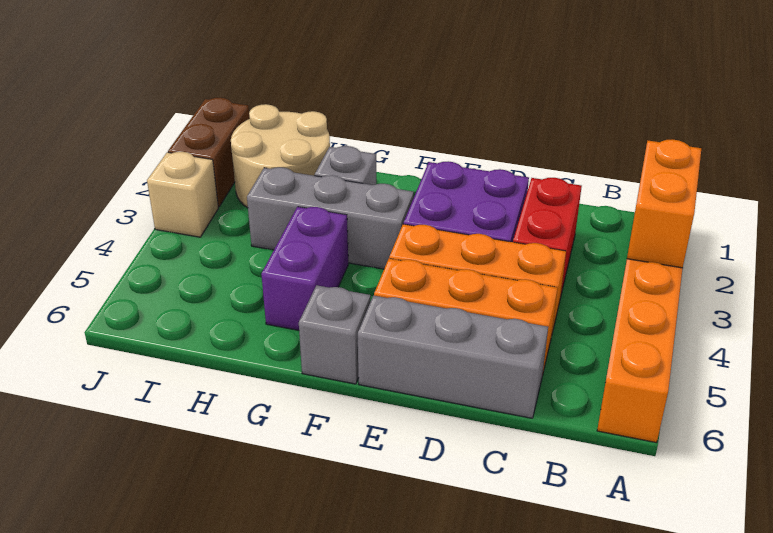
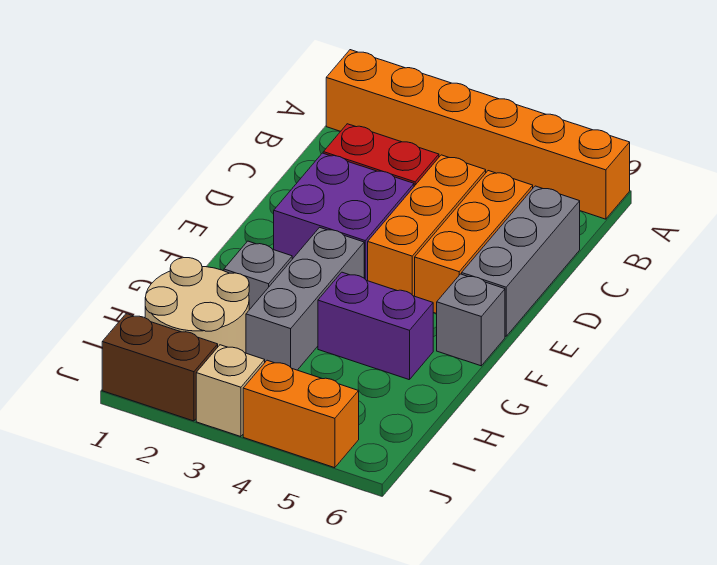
orange brick A2:A3 level 2 -> orange brick J4:J5 level 1

